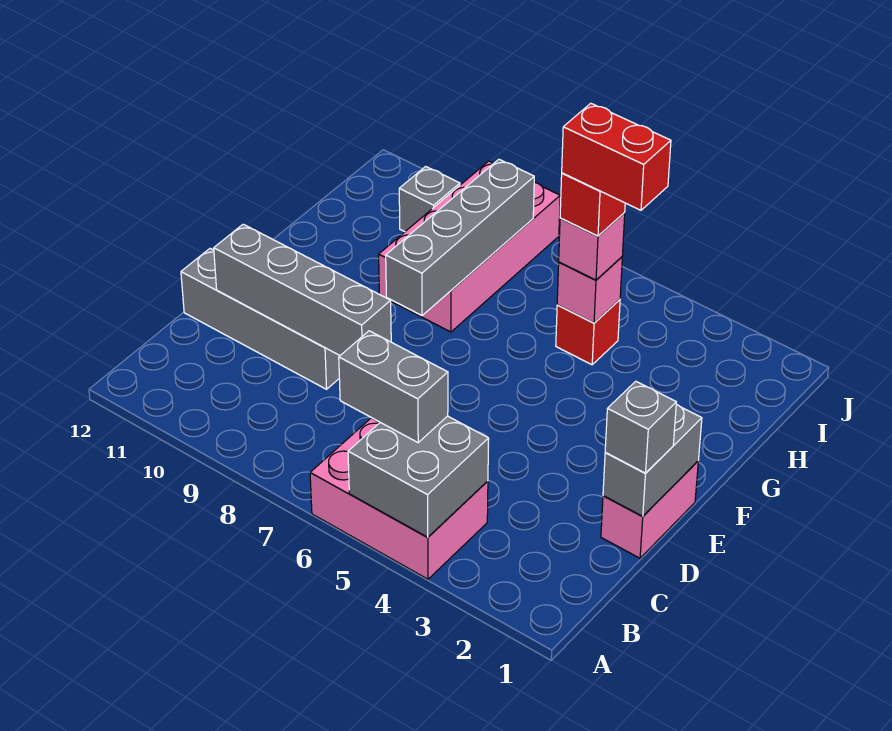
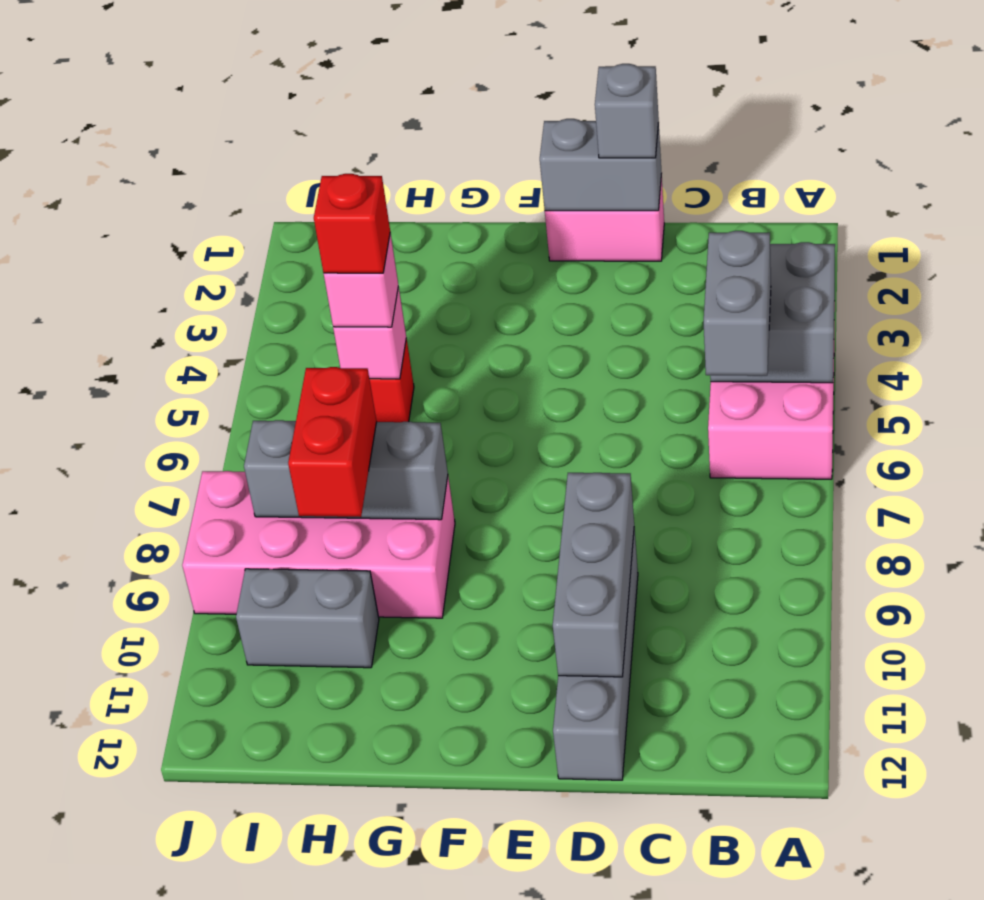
grey brick D8:D11 level 2 -> grey brick D9:D11 level 2
grey brick F8:I8 level 2 -> grey brick G8:I8 level 2
red brick H4:H5 level 5 -> red brick H8:H9 level 3
grey brick I10 level 1 -> grey brick H10:I10 level 1

